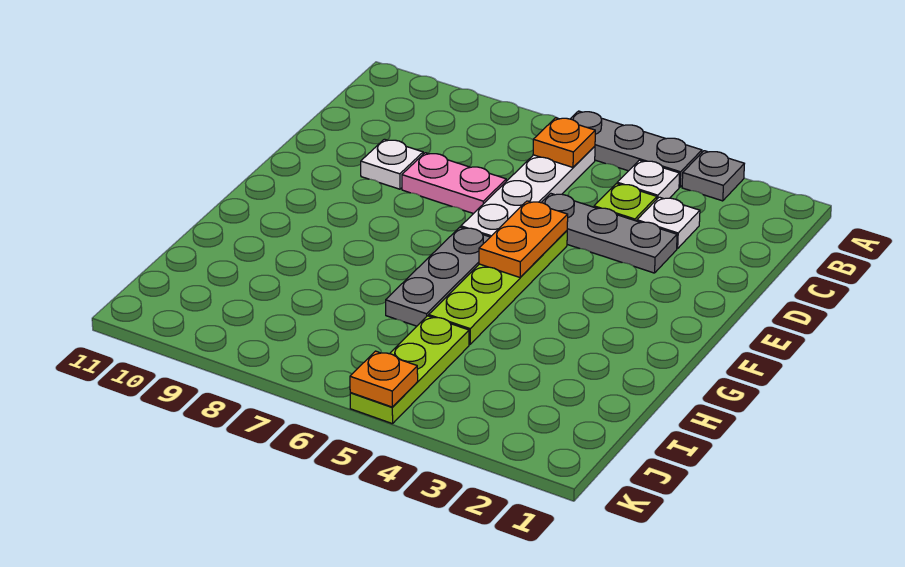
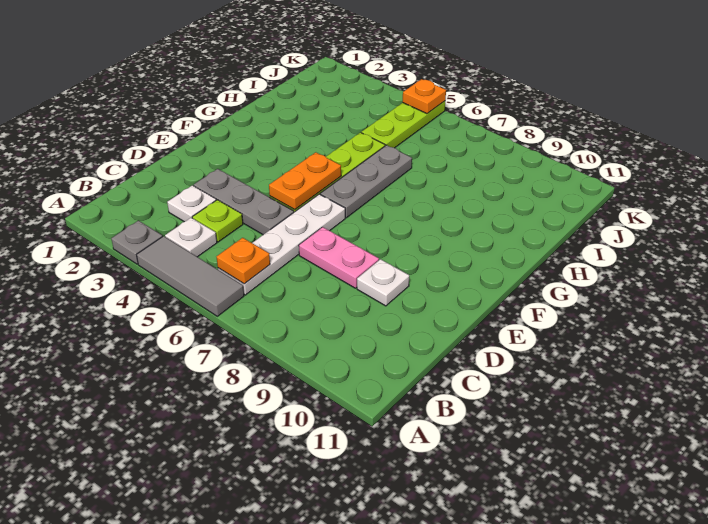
grey plate A4:A6 level 1 -> grey tile A4:A6 level 1

